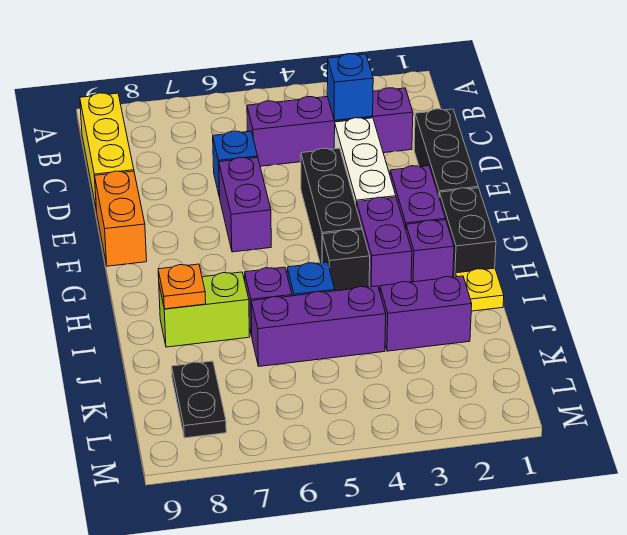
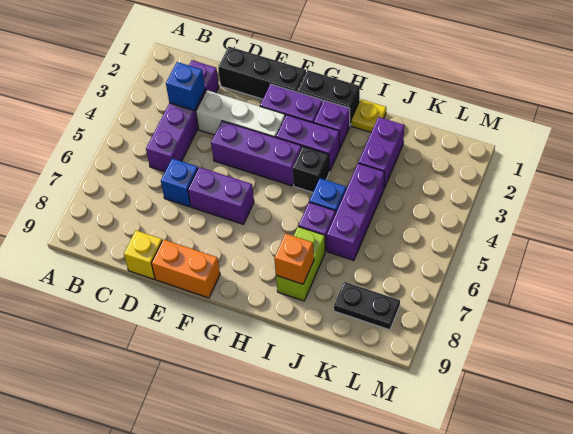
yellow brick B9:D9 level 1 -> yellow brick D9 level 1
black brick E4:G4 level 1 -> purple brick E4:G4 level 1
orange plate I8 level 2 -> orange brick I8 level 2

